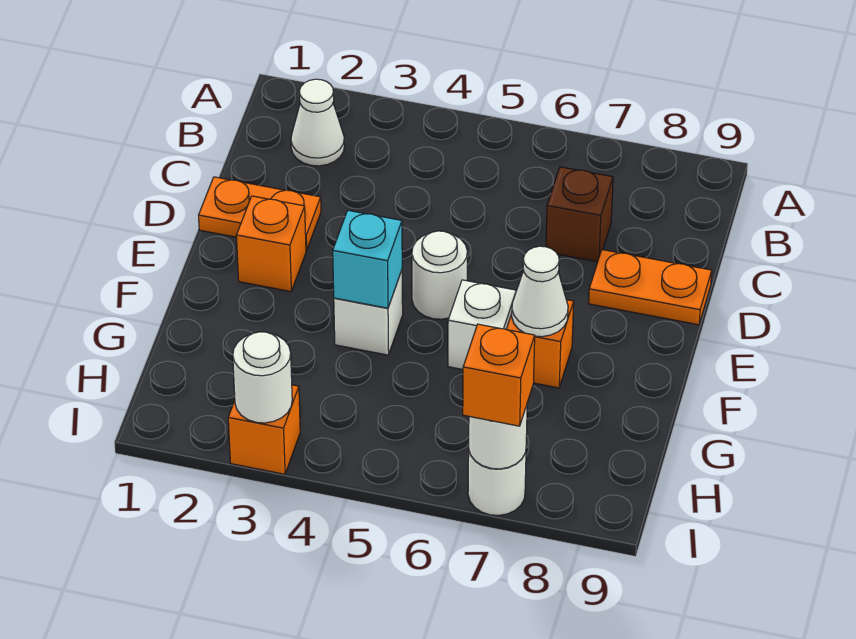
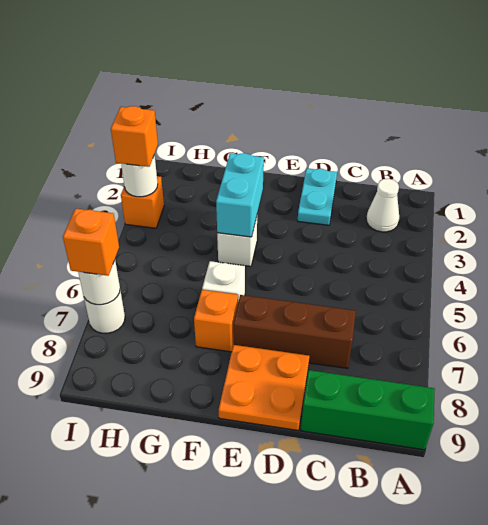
none -> green brick A9:C9 level 1
brown brick C7 level 1 -> brown brick C7:E7 level 1
orange plate D1:D2 level 1 -> cyan plate D1:D2 level 1
orange plate D8:D9 level 1 -> orange plate D8:E9 level 1
orange brick E2 level 1 -> orange brick I3 level 3
white round brick E5 level 1 -> none
cyan brick F4 level 2 -> cyan brick F3:F4 level 2
white cone F7 level 2 -> none

